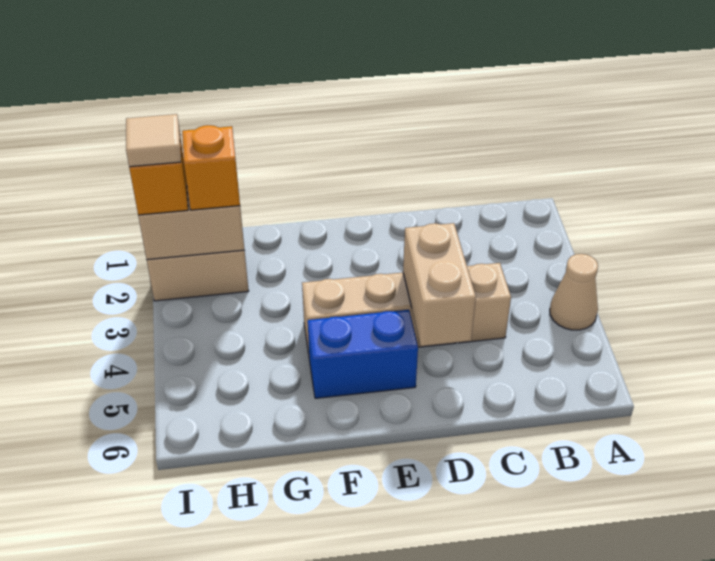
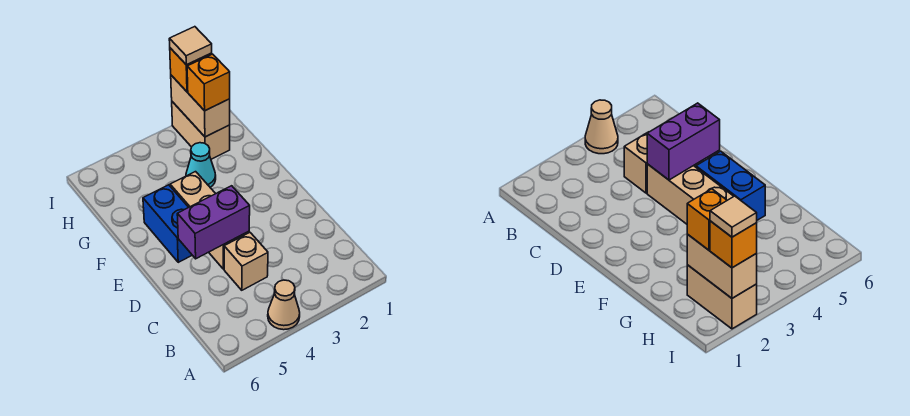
tan brick D4:D5 level 2 -> purple brick D4:D5 level 2
none -> cyan cone G3 level 1

